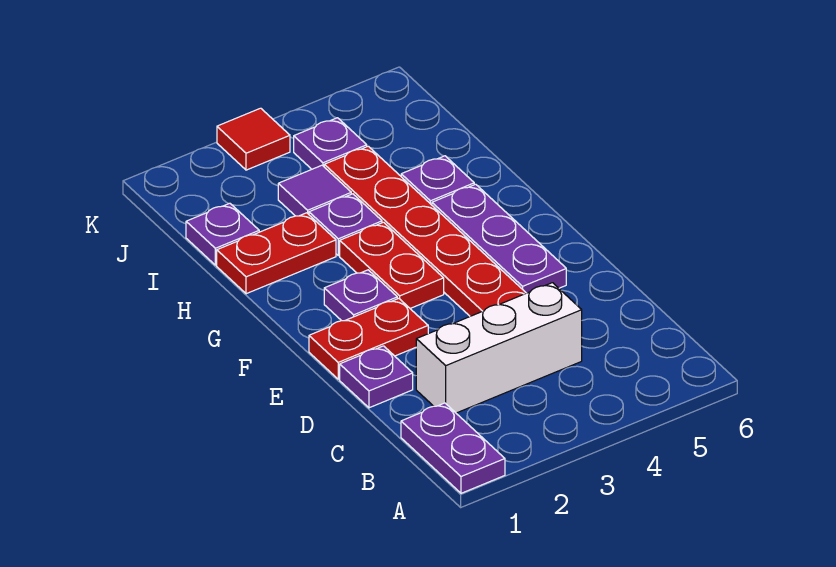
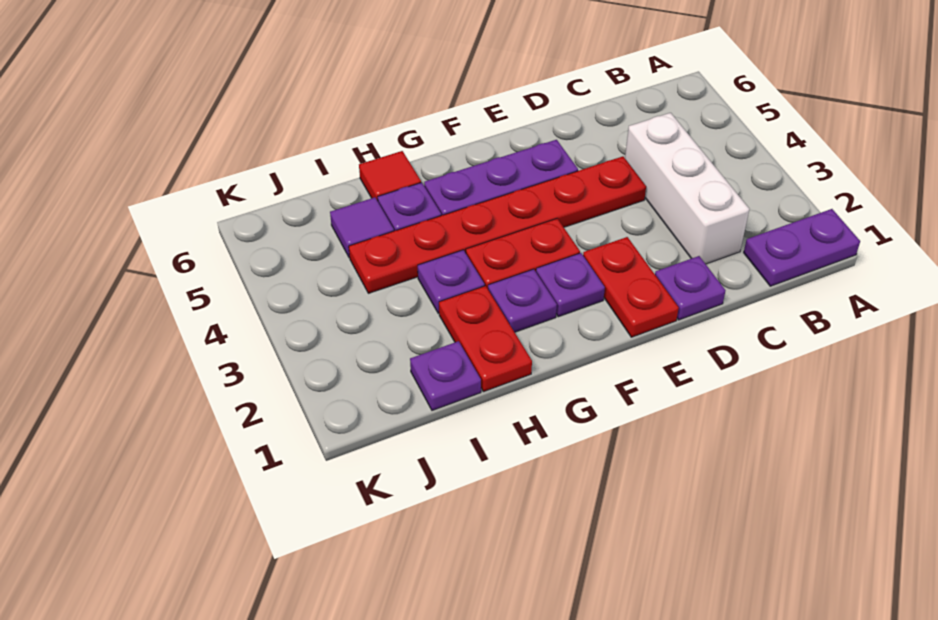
purple tile I3 level 1 -> purple tile I5 level 1
purple plate J4 level 1 -> purple plate G2 level 1
red tile K3 level 1 -> red tile H6 level 1

